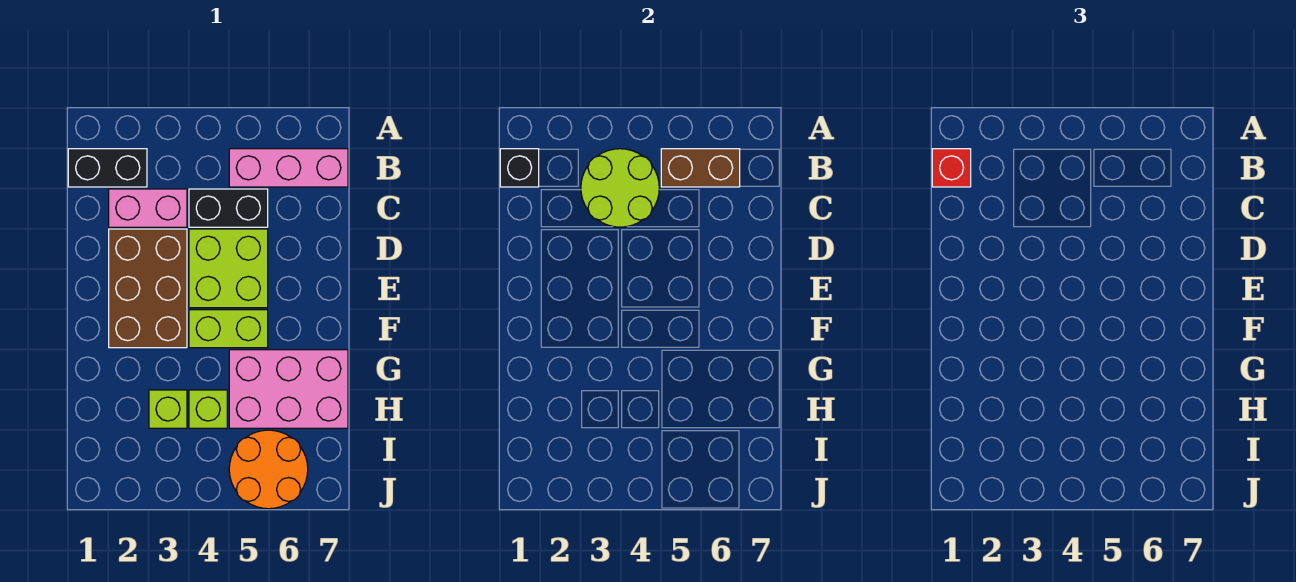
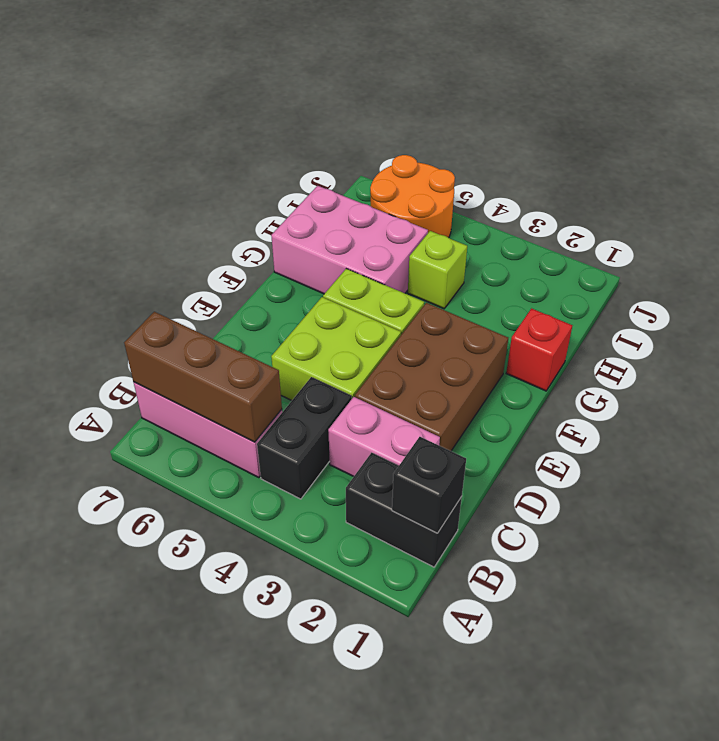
red brick B1 level 3 -> red brick G1 level 1
lime round brick B3:C4 level 2 -> none
brown brick B5:B6 level 2 -> brown brick B5:B7 level 2
black brick C4:C5 level 1 -> black brick B4:C4 level 1
lime brick H3 level 1 -> none

